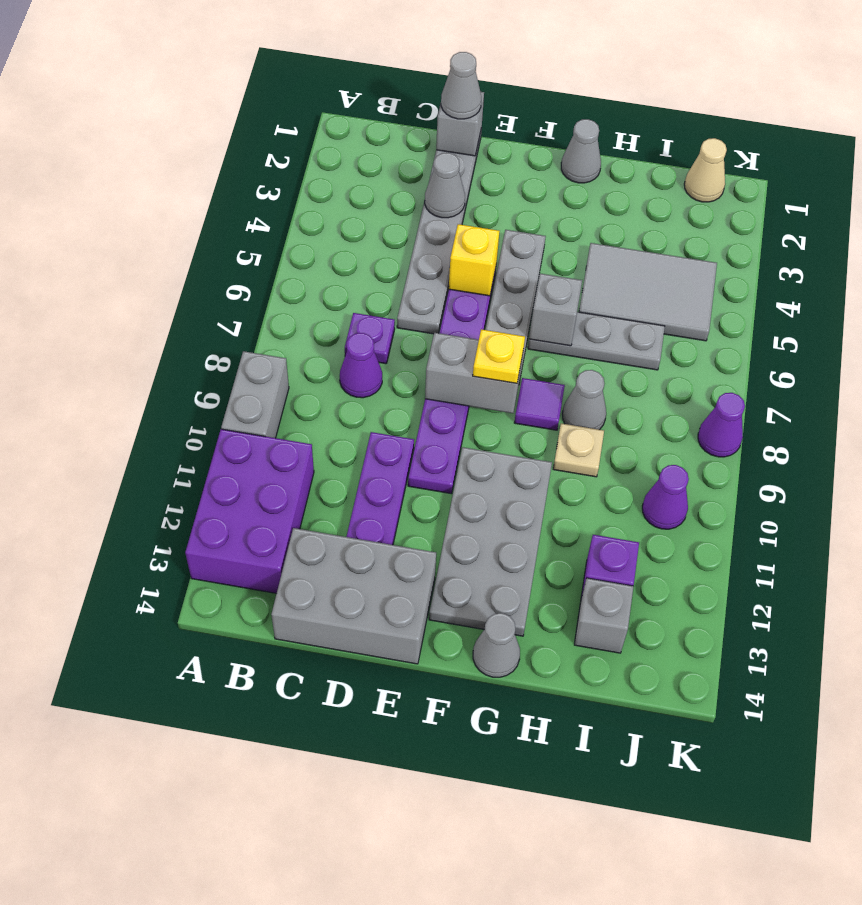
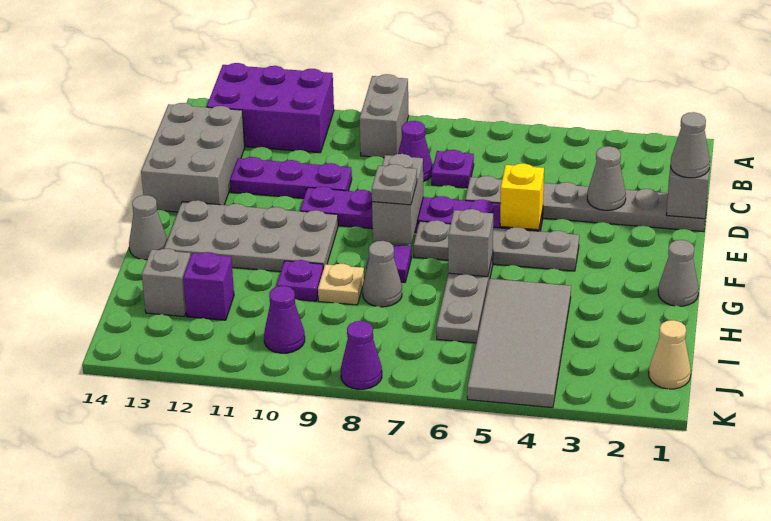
grey brick A9:A10 level 1 -> grey brick A9:B9 level 1
yellow plate F8 level 3 -> grey plate F8 level 3
grey tile H4:J5 level 1 -> grey tile H4:K5 level 1
none -> purple plate H10 level 1

